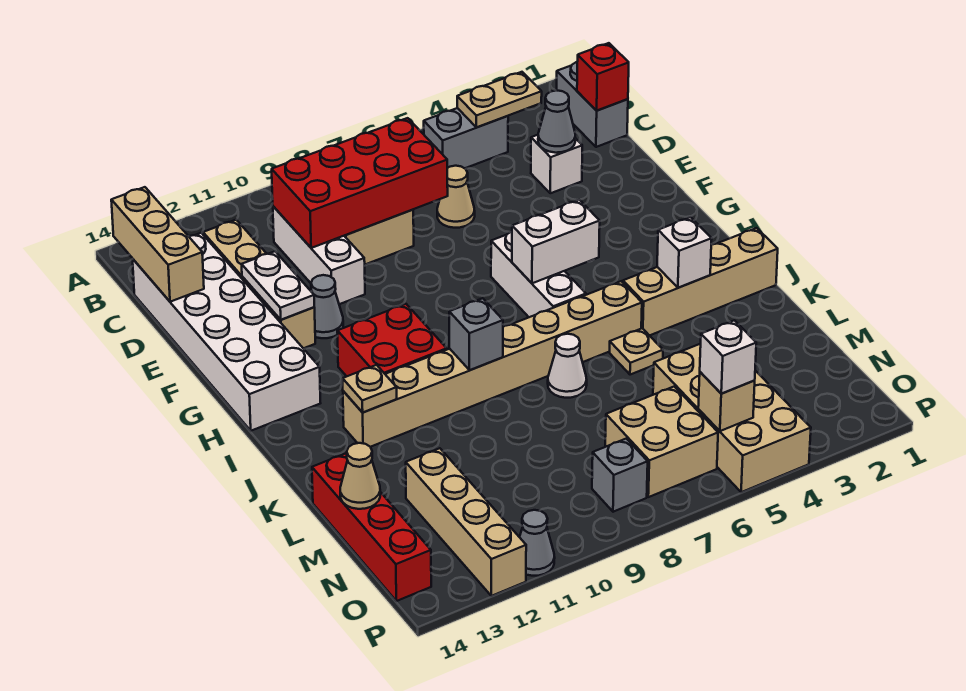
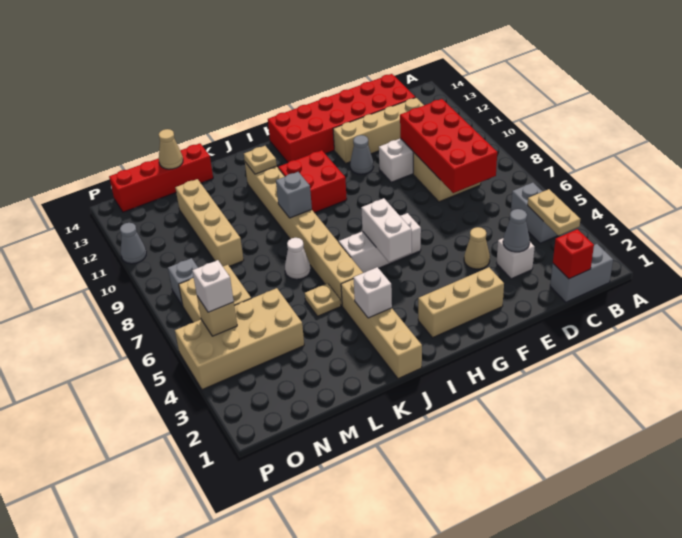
tan brick B14:D14 level 2 -> tan brick F2:H2 level 1
white brick C13:H14 level 1 -> red brick C13:H14 level 1
tan cone D6 level 1 -> tan cone E4 level 1
white plate E12:F12 level 2 -> none
tan brick M12:P12 level 1 -> tan brick M9:M12 level 1

